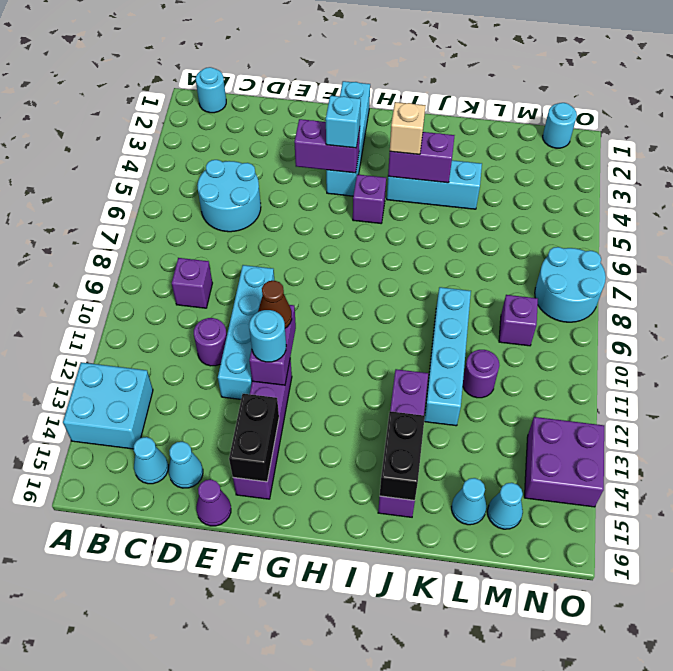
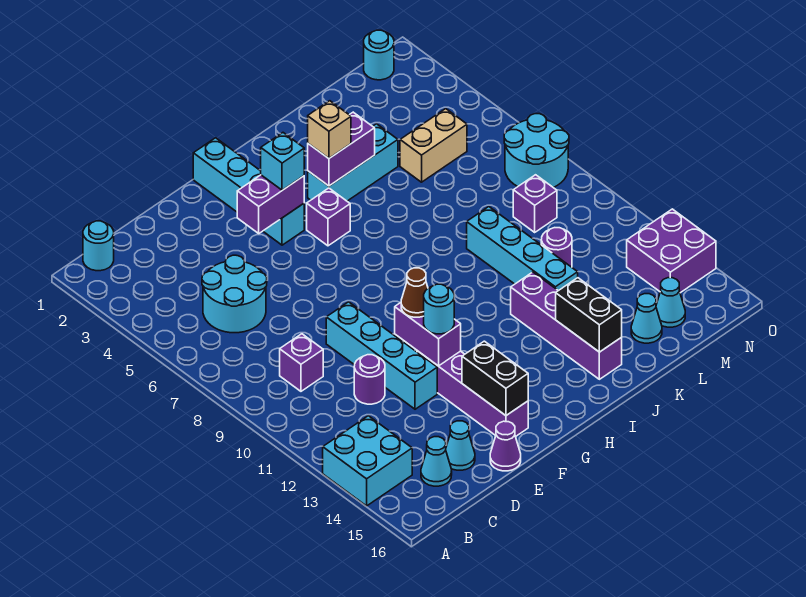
none -> tan brick L5:M5 level 1

